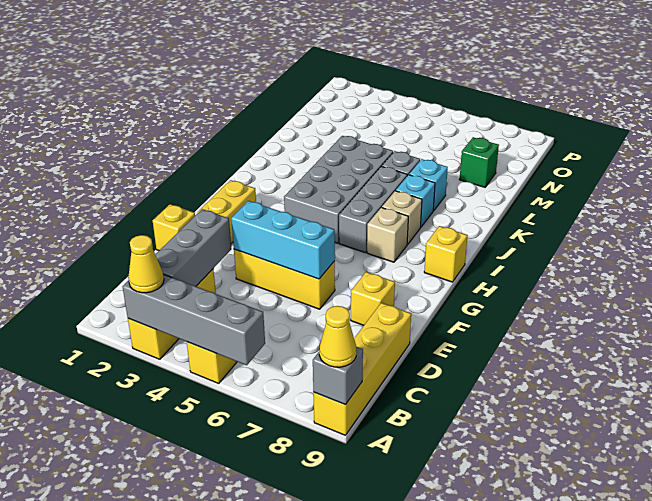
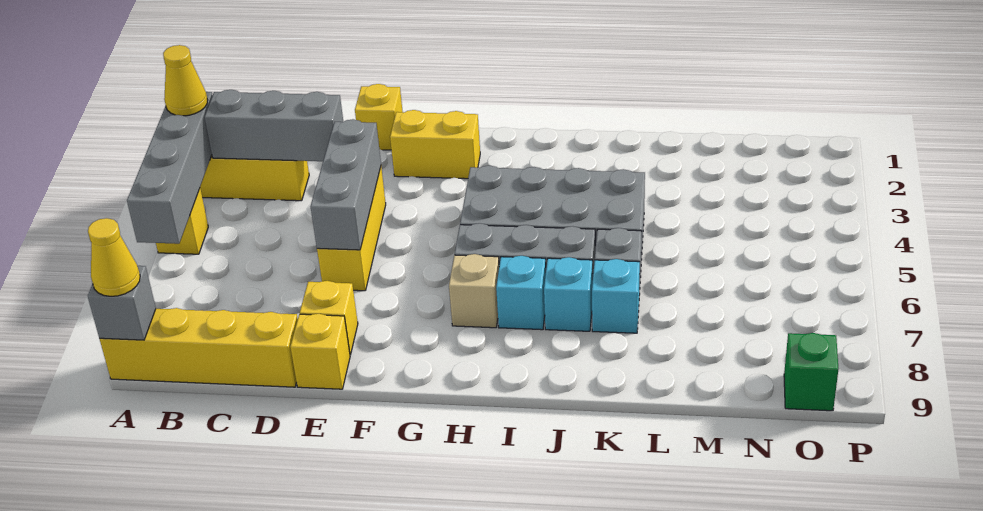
cyan brick E4:E6 level 2 -> grey brick E4:E6 level 2
yellow brick H9 level 1 -> yellow brick E9 level 1
tan brick I7 level 1 -> cyan brick I7 level 1
green brick M8 level 1 -> green brick O9 level 1

